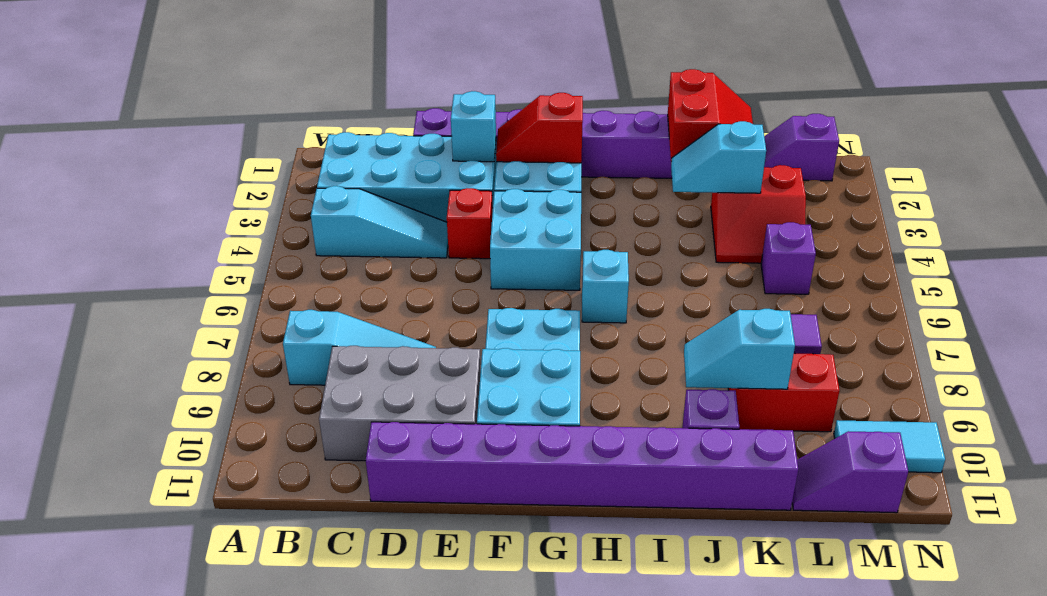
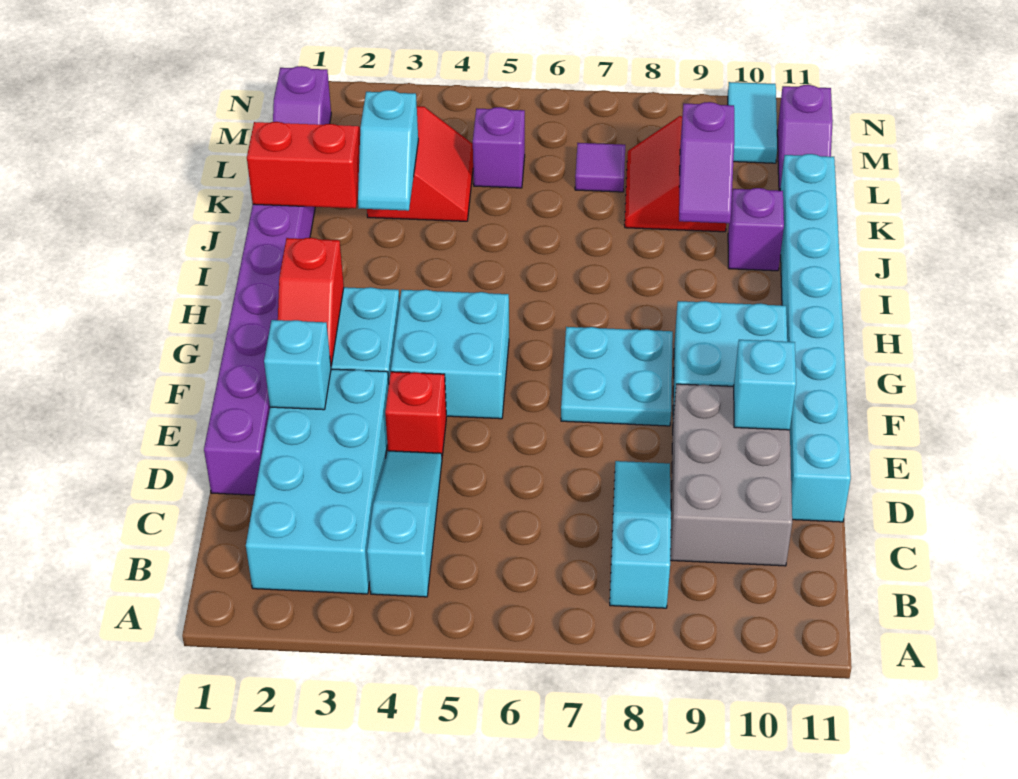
purple brick D11:K11 level 1 -> cyan brick D11:K11 level 1
cyan brick H6 level 1 -> cyan brick E10 level 2
cyan slope J9:K9 level 2 top K -> purple slope J9:K9 level 2 top K

